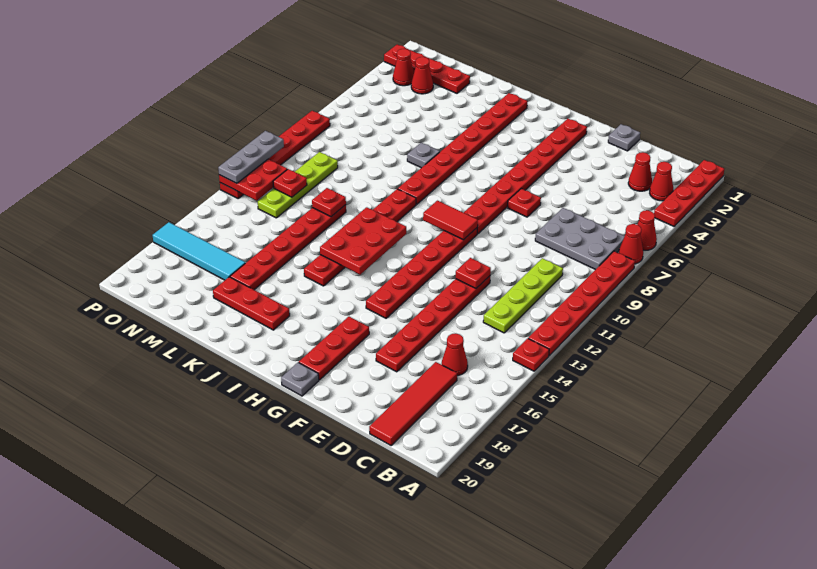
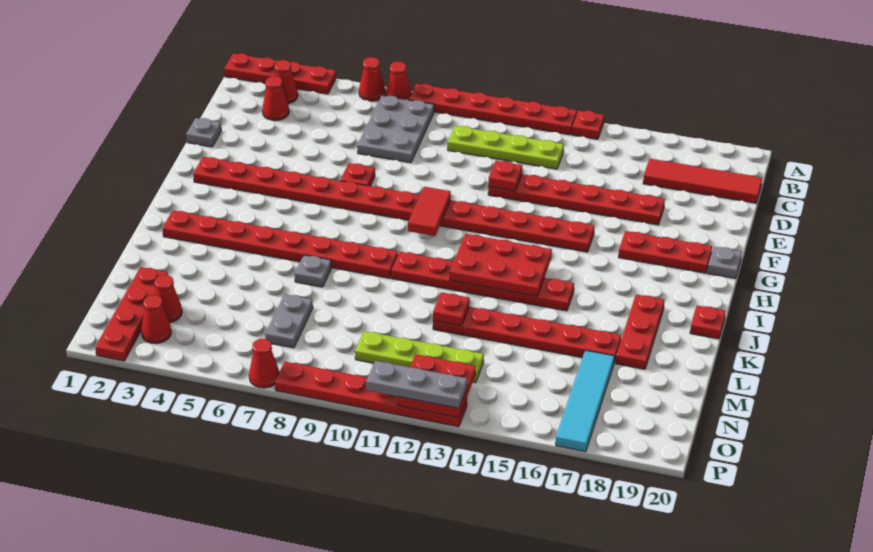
red cone C16 level 1 -> red cone P7 level 1
none -> grey plate M7:N7 level 1
red plate N12 level 2 -> red plate J20 level 1

